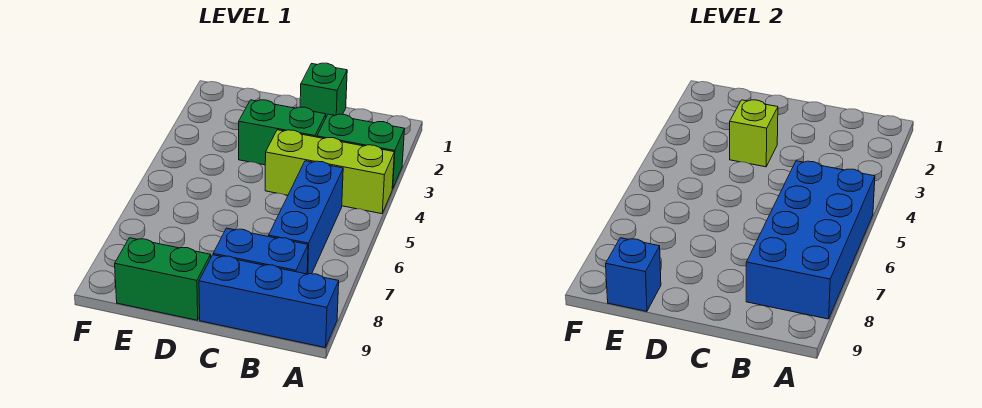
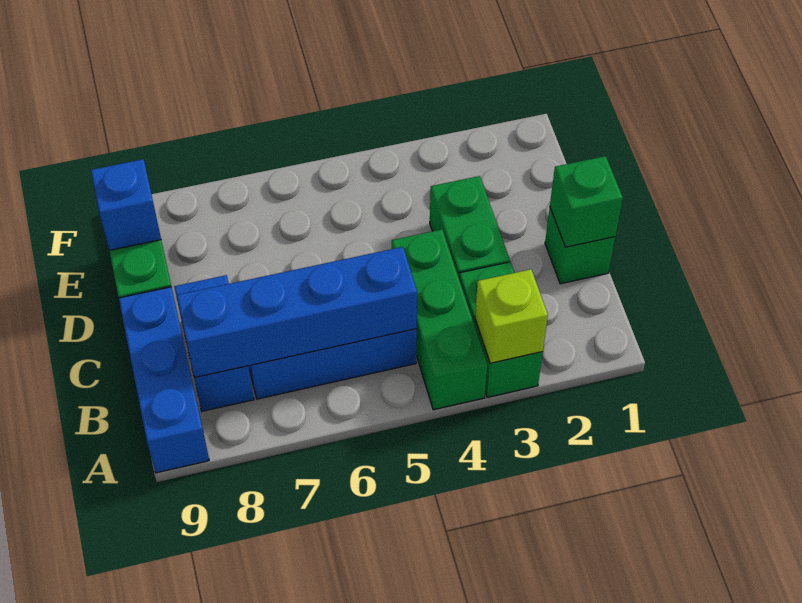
lime brick A4:C4 level 1 -> green brick A4:C4 level 1
blue brick A5:B8 level 2 -> blue brick B5:B8 level 2
none -> green brick C1 level 2
lime brick D3 level 2 -> lime brick A3 level 2

